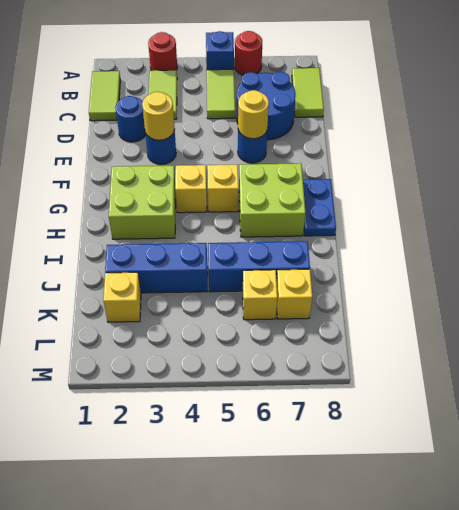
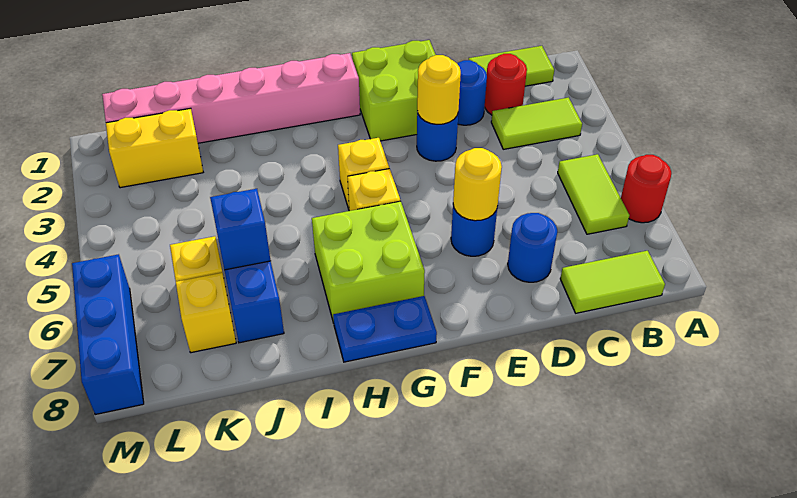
red round brick A3 level 1 -> red round brick C2 level 1
blue brick A5 level 1 -> blue brick J6 level 2
lime tile B5:C5 level 1 -> lime tile B5:B6 level 1
blue round brick C6:D7 level 1 -> blue round brick D7 level 1
none -> pink brick G1:L1 level 1
lime brick G2:H3 level 1 -> lime brick E1:F2 level 1
blue brick J2:J4 level 1 -> blue brick M6:M8 level 1
yellow brick K2 level 1 -> yellow brick K2:L2 level 1

